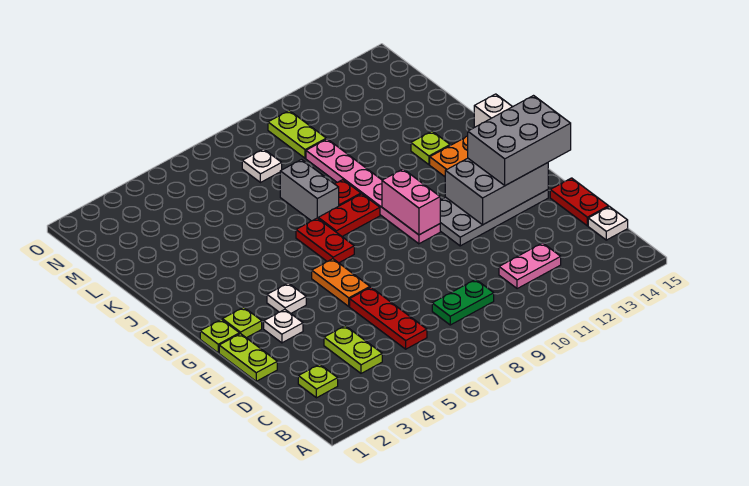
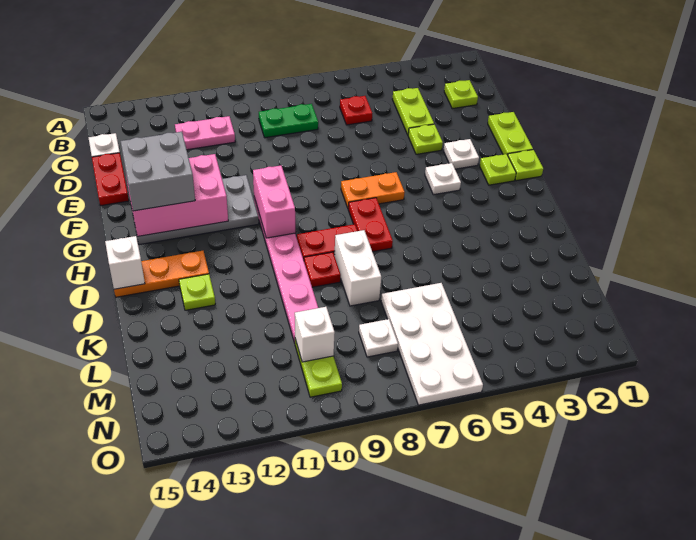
red plate C6:E6 level 1 -> red plate C6 level 1
none -> lime plate E4 level 1
orange plate F6:G6 level 1 -> orange plate G6:G7 level 1
grey brick F12:G14 level 2 -> pink brick F12:G14 level 2
grey brick F13:G15 level 3 -> grey brick F13:G14 level 3
grey brick J8:K8 level 1 -> white brick J8:K8 level 1
none -> white plate L6:O7 level 1
none -> white brick M10 level 2

